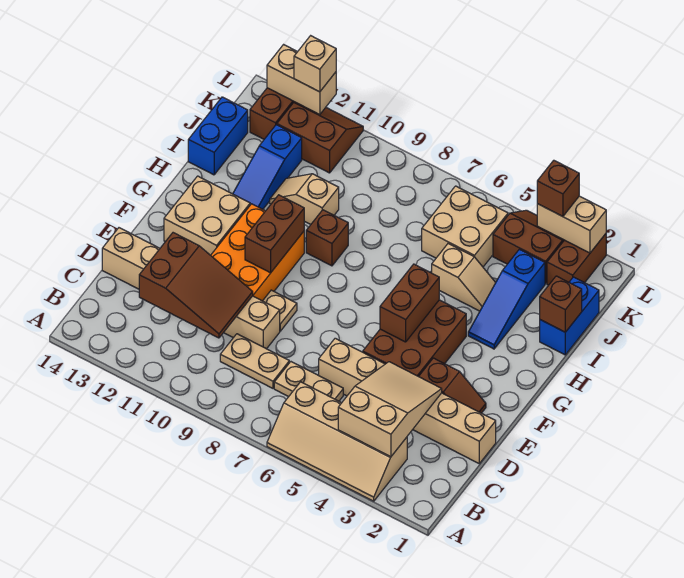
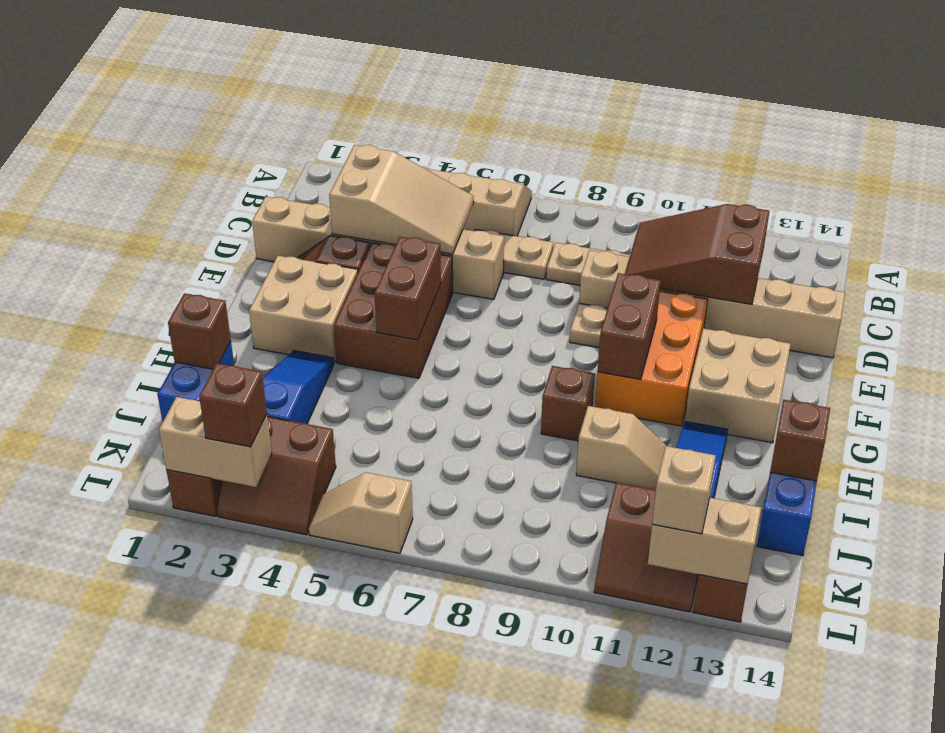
tan slope B3:D4 level 2 top B -> tan slope C3:D5 level 2 top 3
tan slope I4:I5 level 1 top 5 -> tan slope L5:L6 level 1 top 6
none -> brown brick I14 level 2
tan brick J5:K6 level 1 -> tan brick F2:G3 level 1

